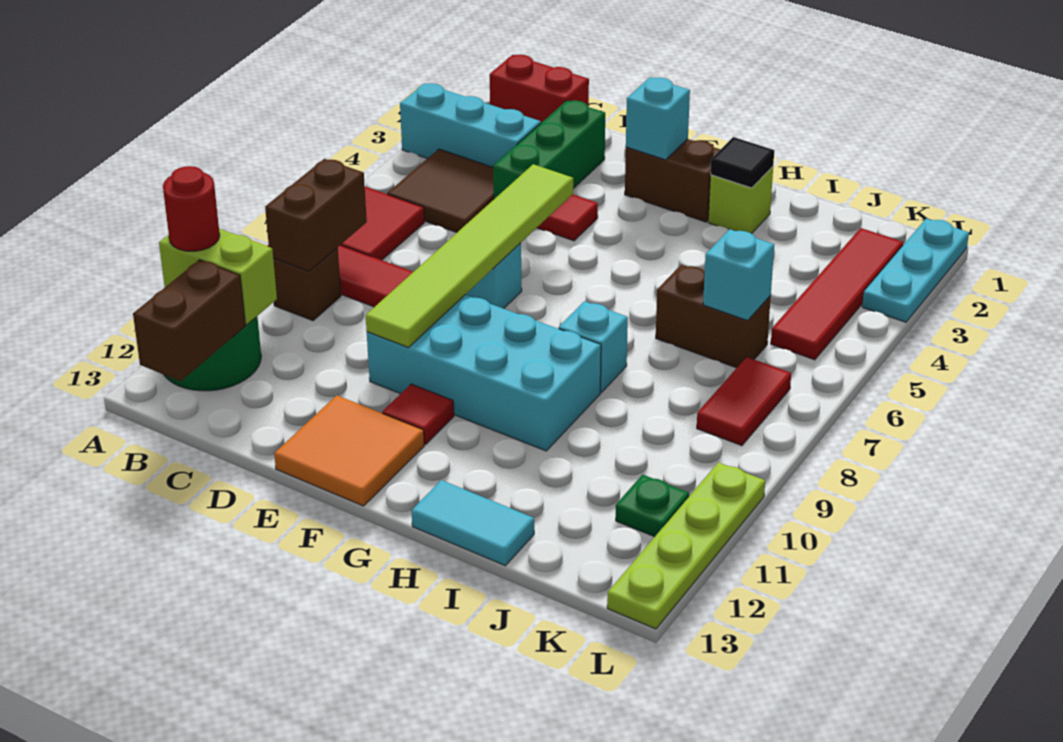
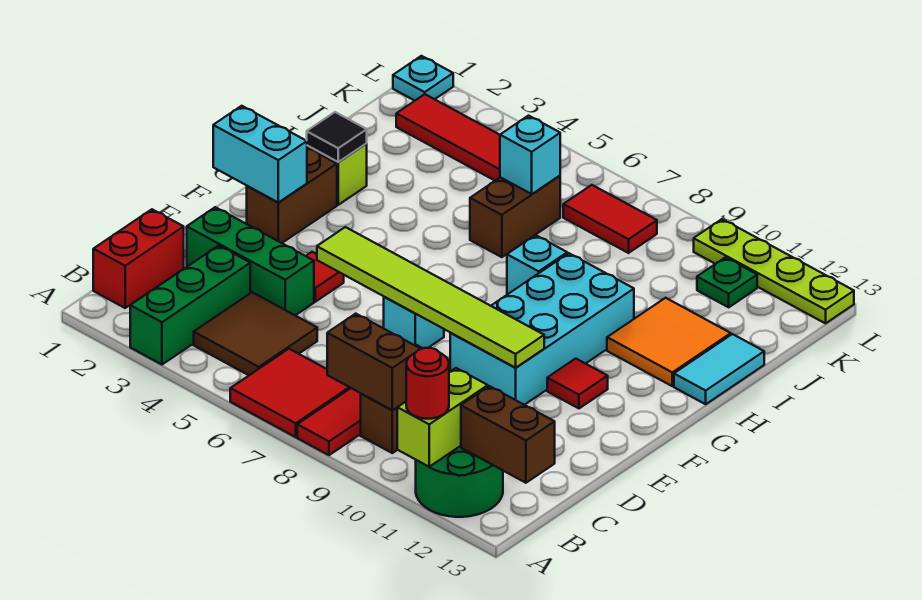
cyan brick A3:C3 level 1 -> green brick A3:C3 level 1
orange tile E12:F13 level 1 -> orange tile H11:I12 level 1
cyan brick F2 level 2 -> cyan brick F1:F2 level 2
cyan plate L1:L3 level 1 -> cyan plate L1 level 1

